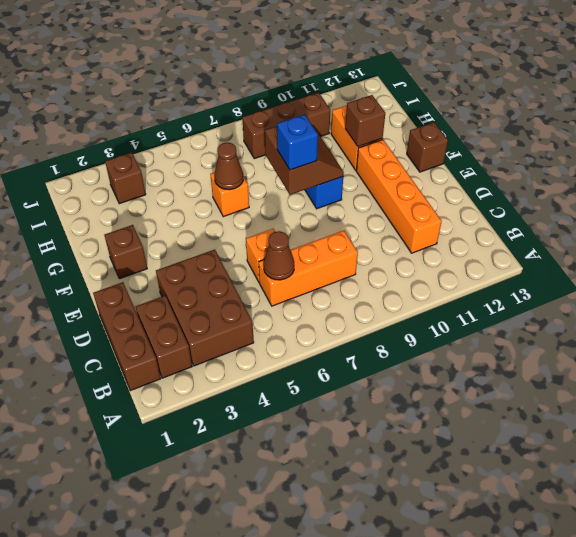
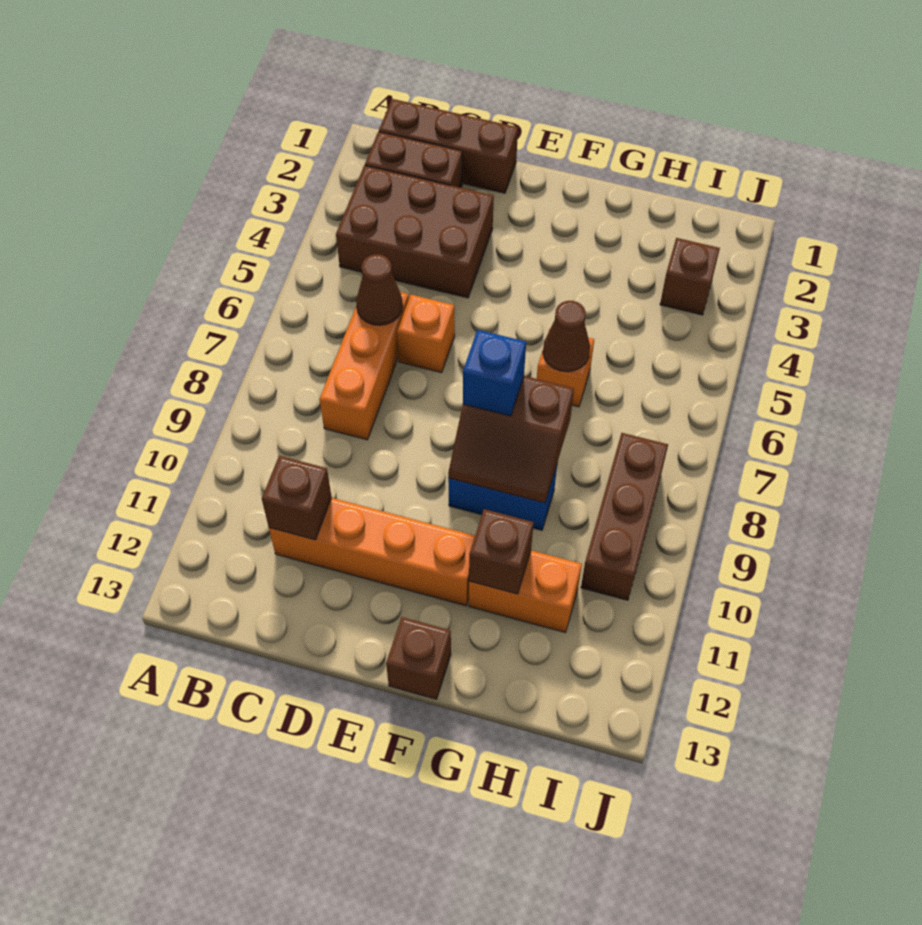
brown brick F2 level 1 -> brown brick C11 level 2

